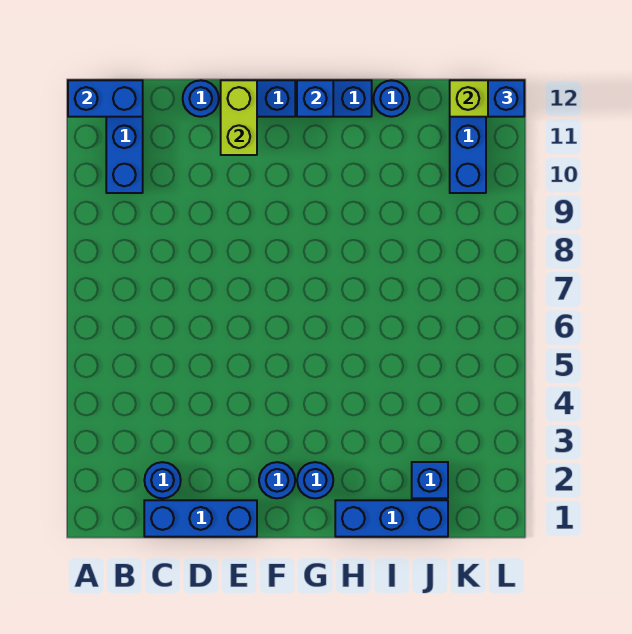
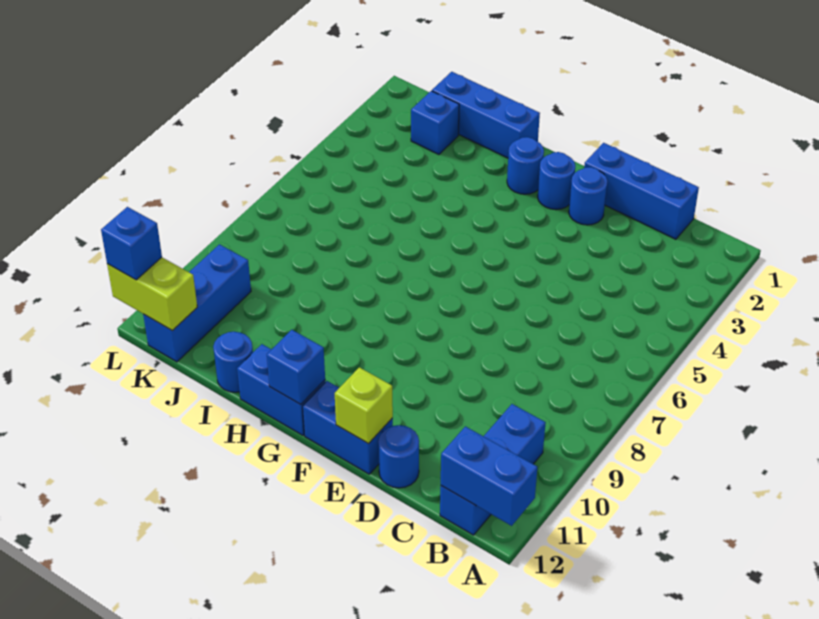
blue round brick C2 level 1 -> blue round brick E2 level 1
lime brick E11:E12 level 2 -> lime brick E12 level 2

